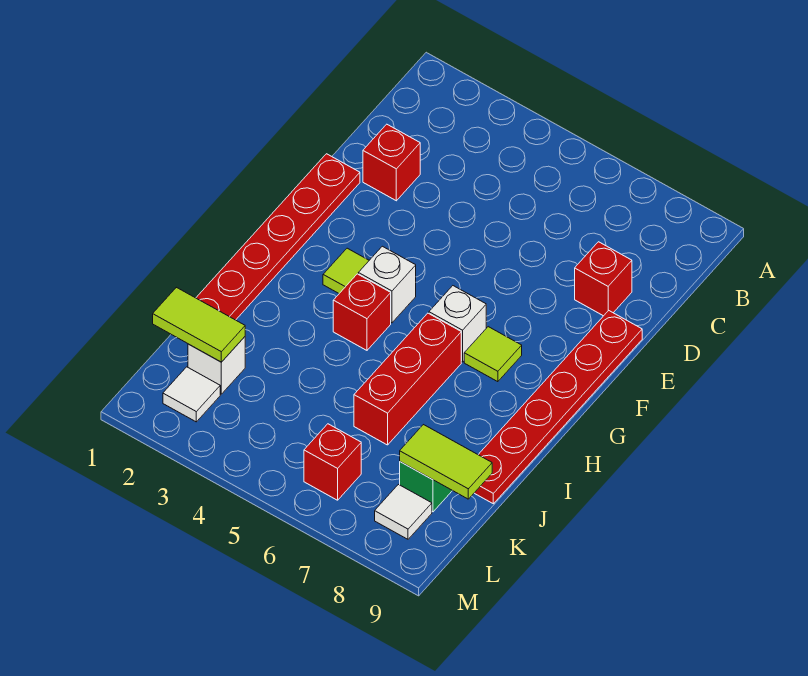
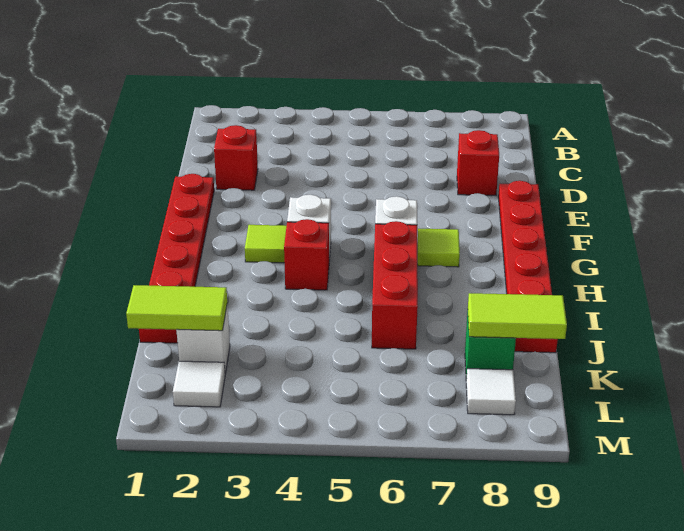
red brick L6 level 1 -> none

